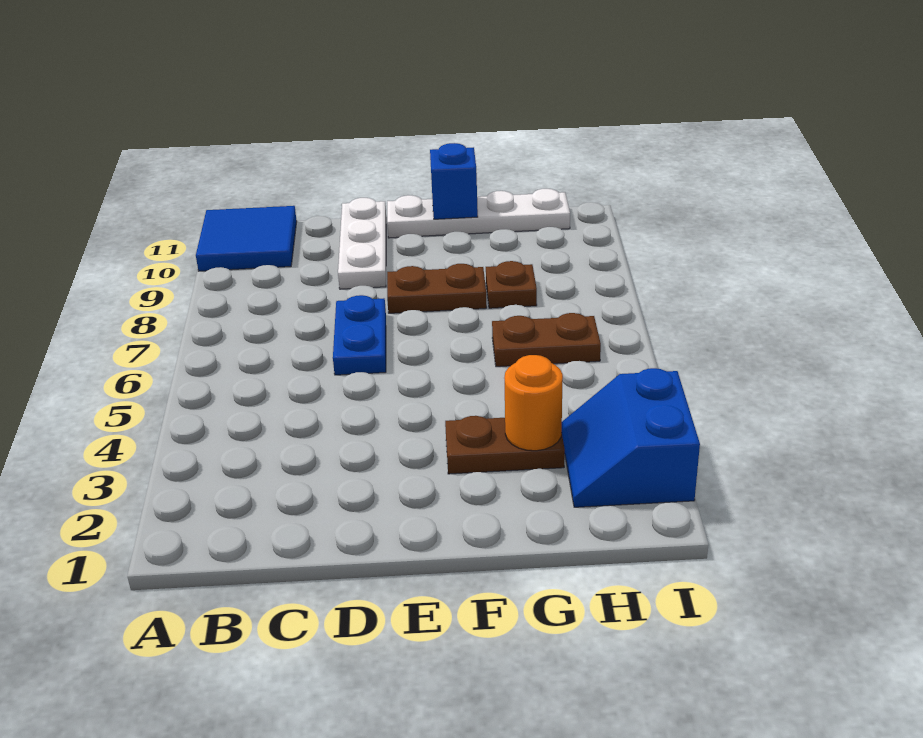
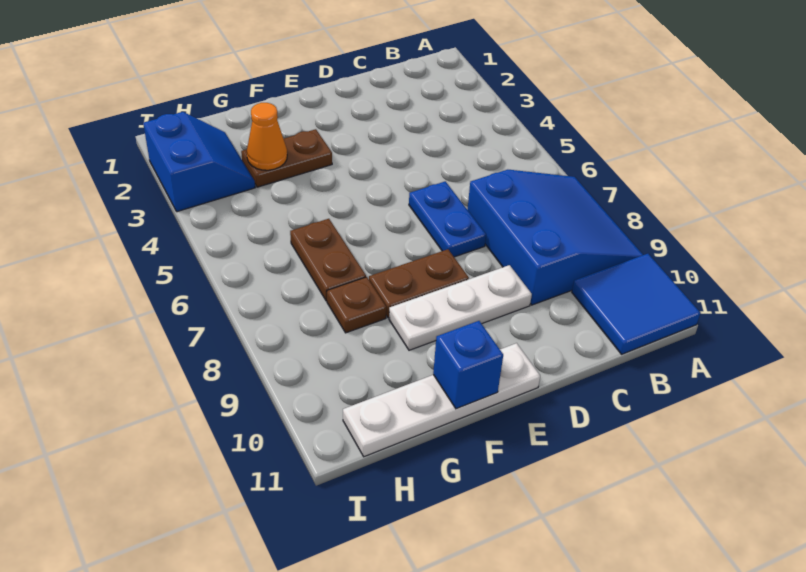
none -> blue slope A7:C9 level 1 top C
white plate D9:D11 level 1 -> white plate D9:F9 level 1
orange round brick G3 level 2 -> orange cone G3 level 2
brown plate G6:H6 level 1 -> brown plate G6:G7 level 1

